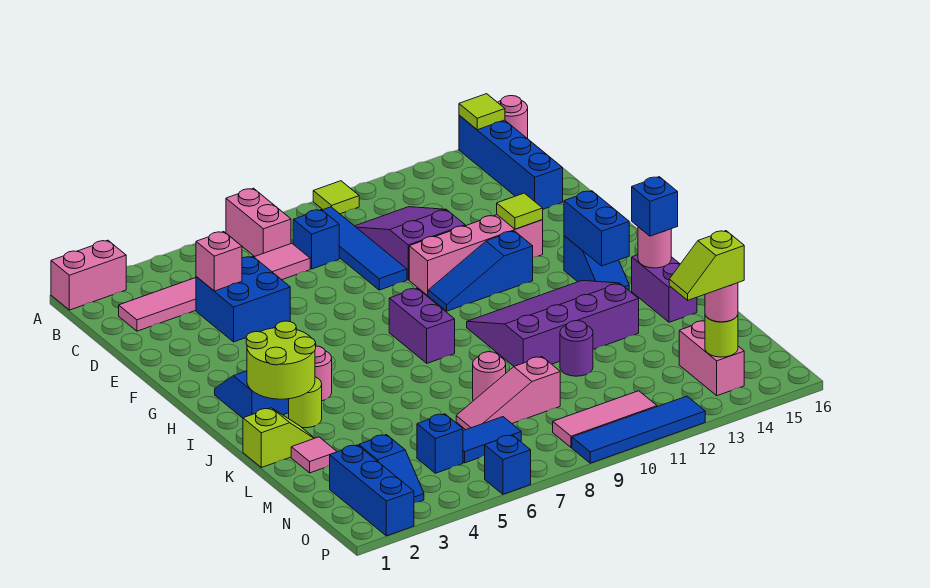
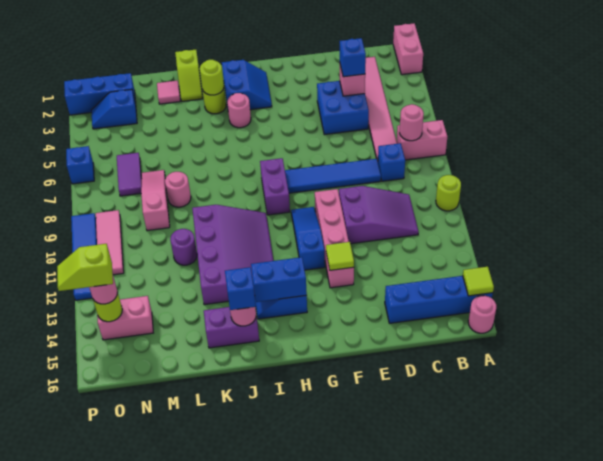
lime tile A10 level 1 -> lime round brick A10 level 1
none -> pink round brick B7 level 2
blue tile B9:E9 level 1 -> blue tile D8:G8 level 1
purple brick H8:I8 level 1 -> purple brick H8:H9 level 1
lime round brick I2:J3 level 2 -> lime round brick J3 level 2
blue brick N5 level 1 -> blue brick D4 level 3
blue tile N6:N7 level 1 -> purple tile N6:N7 level 1
lime slope O13:O14 level 4 top 14 -> lime slope O14:P14 level 4 top O

